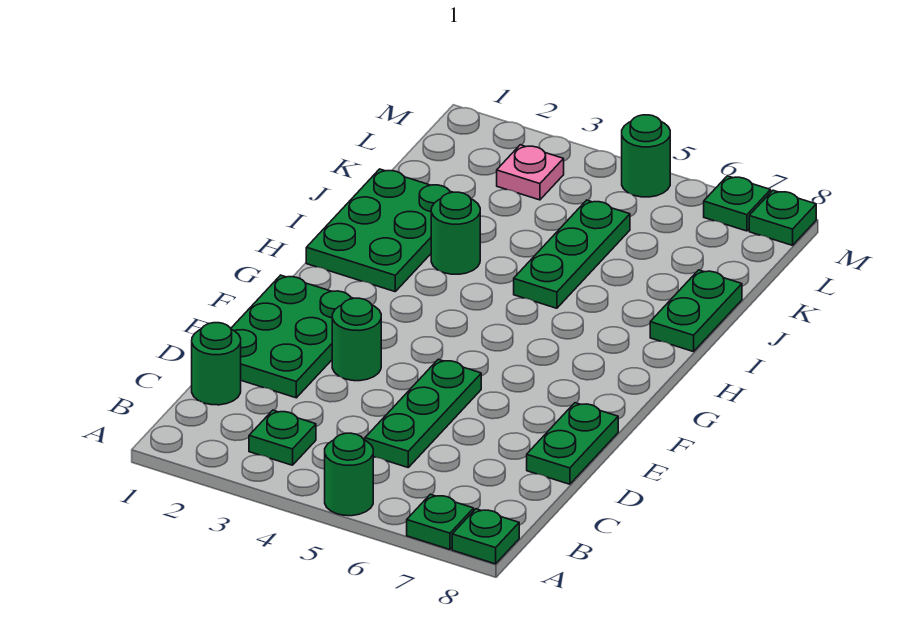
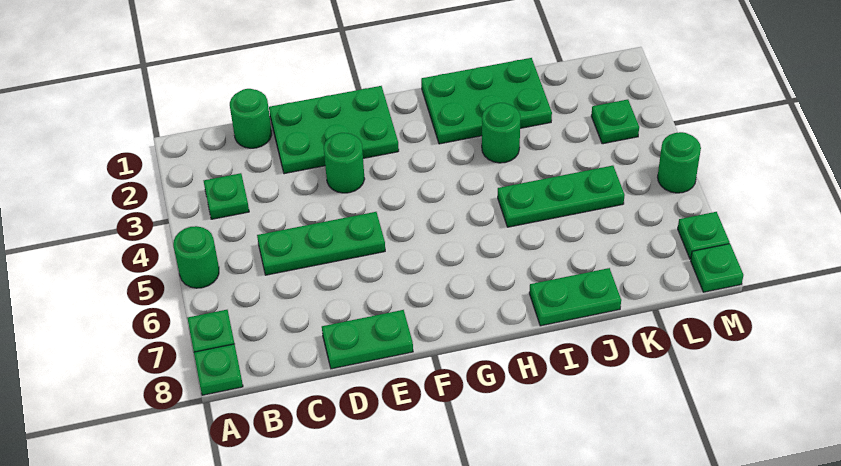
pink plate L3 level 1 -> green plate L3 level 1

